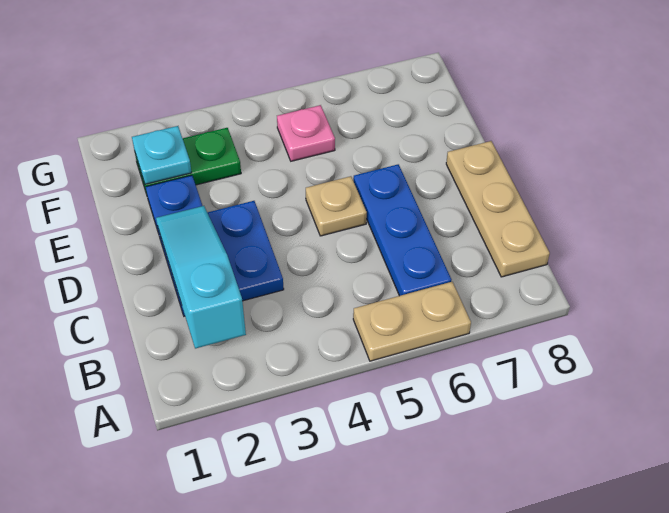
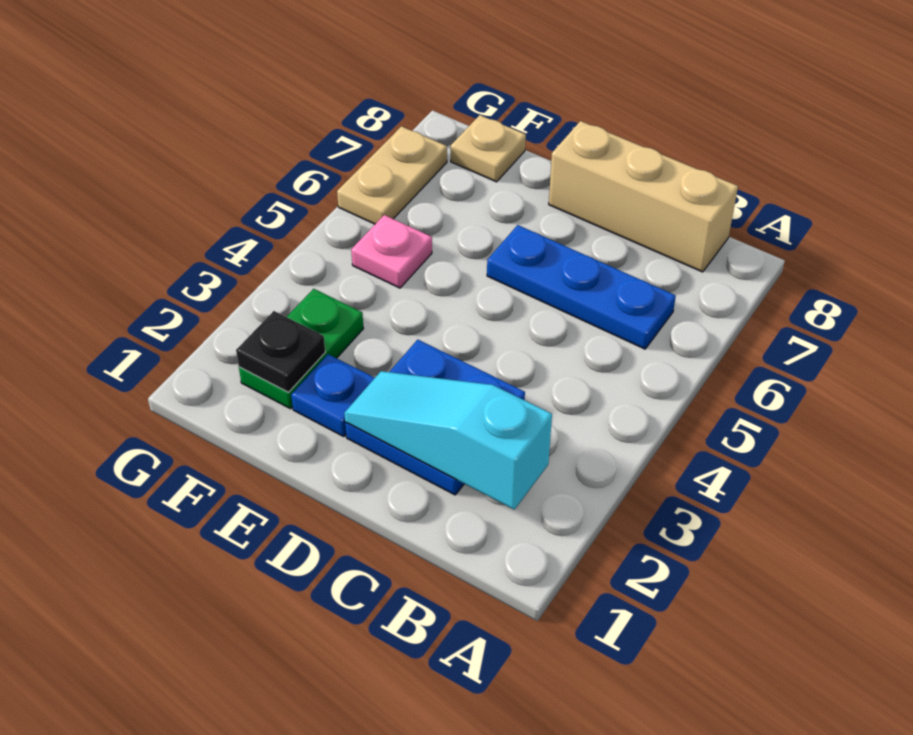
tan plate A5:A6 level 1 -> tan plate G6:G7 level 1
tan plate B8:D8 level 1 -> tan brick B8:D8 level 1
tan plate D5 level 1 -> tan plate F8 level 1
cyan plate F2 level 2 -> black plate F2 level 2

